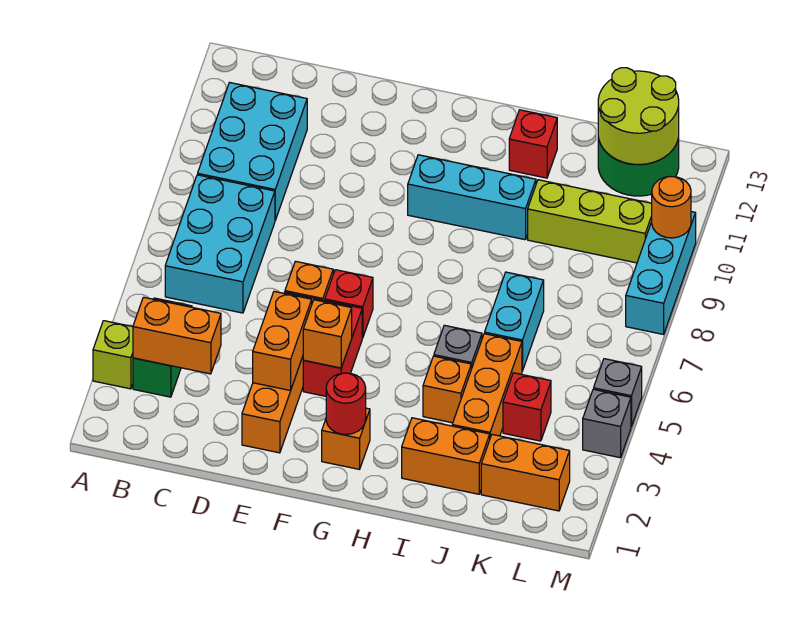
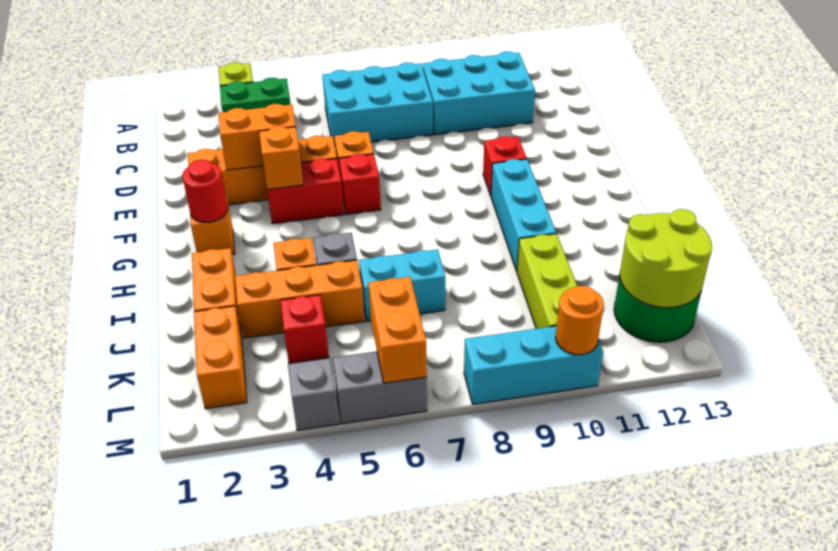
orange brick B3:C3 level 2 -> orange brick L6:M6 level 2
red brick I12 level 1 -> red brick F10 level 1
grey brick M5 level 1 -> grey brick M5:M6 level 1

